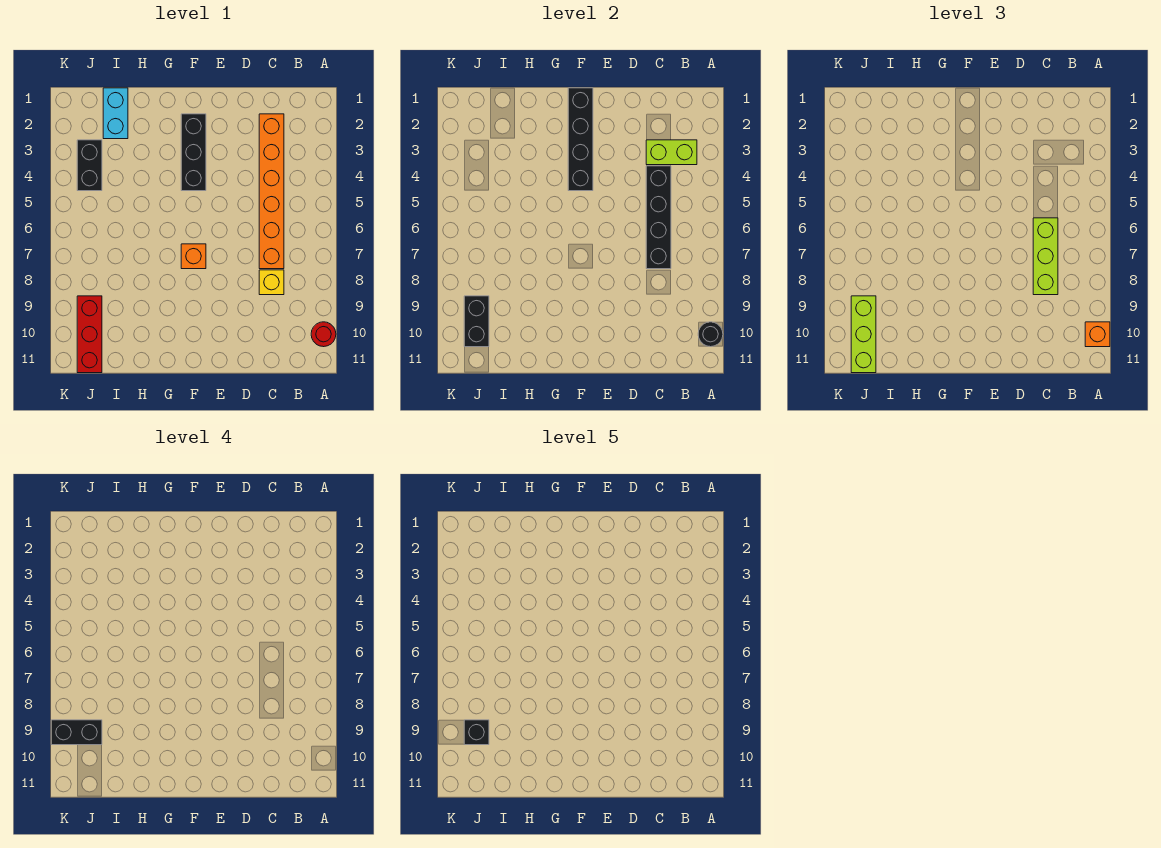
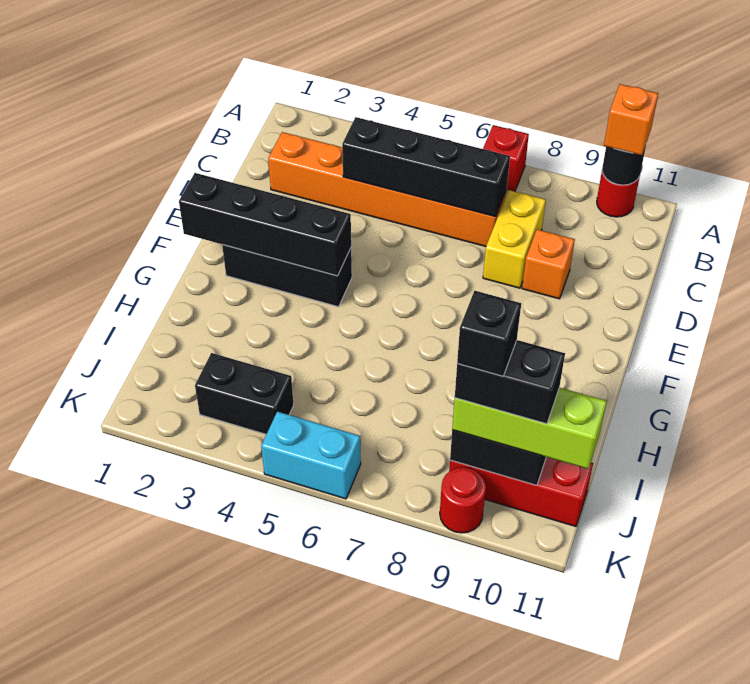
none -> red brick A7 level 1
lime brick B3:C3 level 2 -> none
lime brick C6:C8 level 3 -> none
yellow brick C8 level 1 -> yellow brick C8:D8 level 1
orange brick F7 level 1 -> orange brick D9 level 1
cyan brick I1:I2 level 1 -> cyan brick K5:K6 level 1
black brick J9:K9 level 4 -> black brick J9:J10 level 4
none -> red round brick K9 level 1

